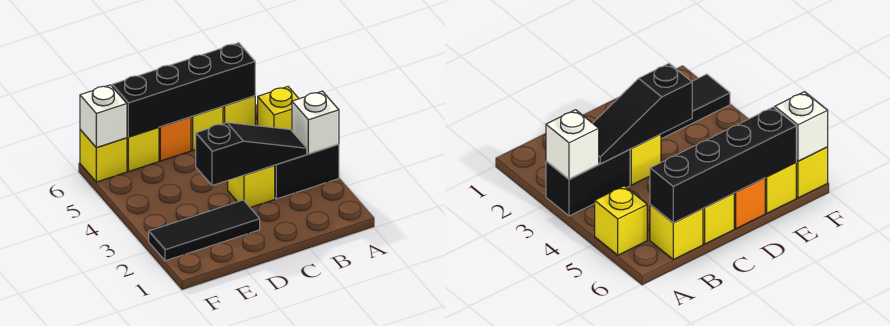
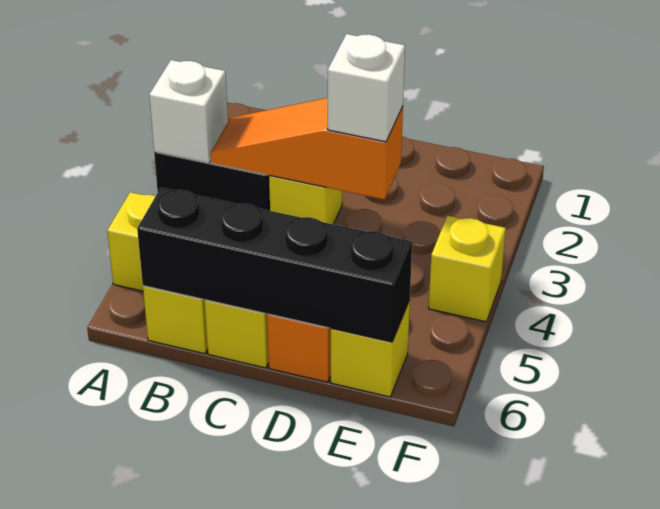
black slope B3:D3 level 2 top D -> orange slope B3:D3 level 2 top D
black tile D2:F2 level 1 -> none
yellow brick F6 level 1 -> yellow brick F4 level 1
white brick F6 level 2 -> white brick D3 level 3

